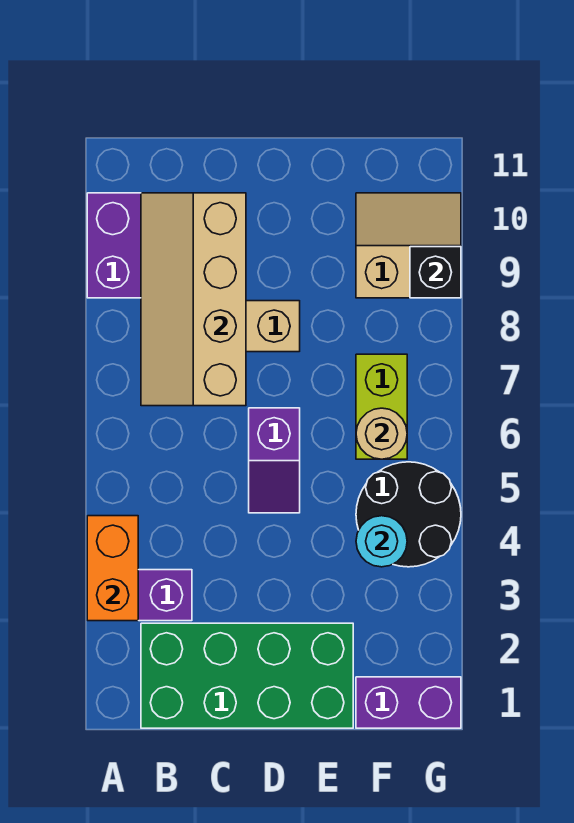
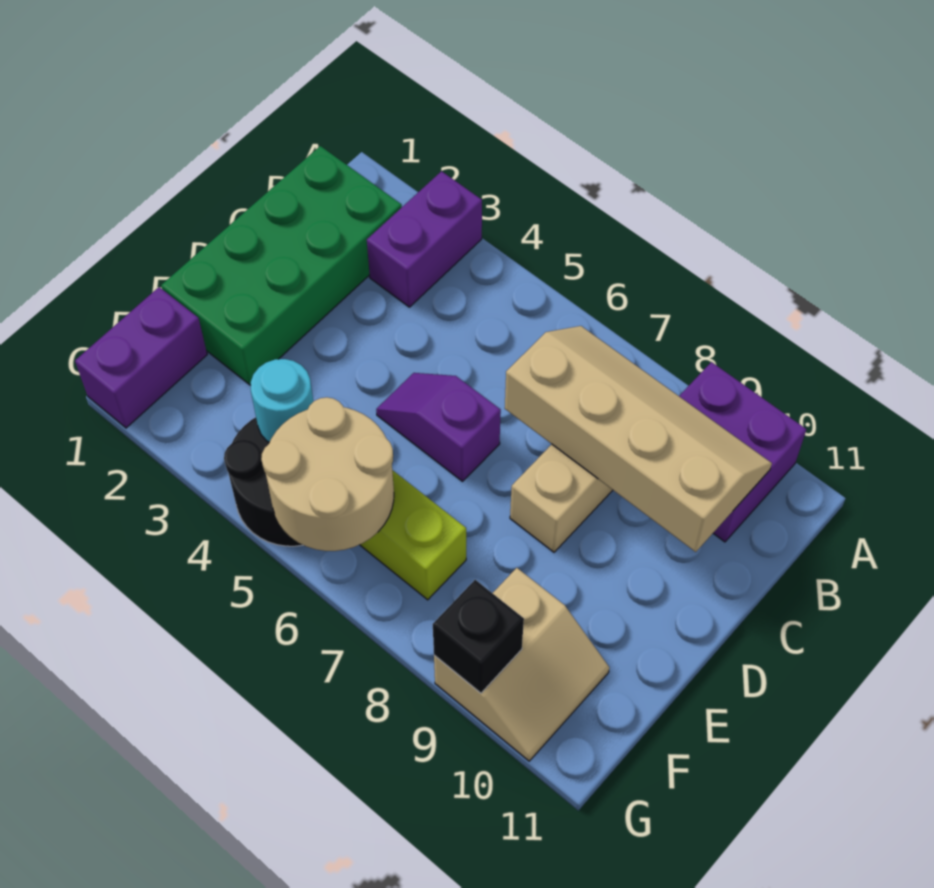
orange brick A3:A4 level 2 -> none
tan round brick F6 level 2 -> tan round brick F5:G6 level 2

